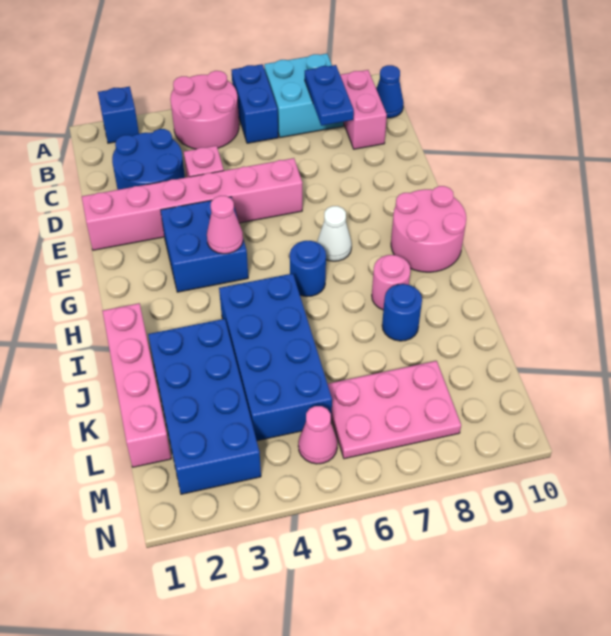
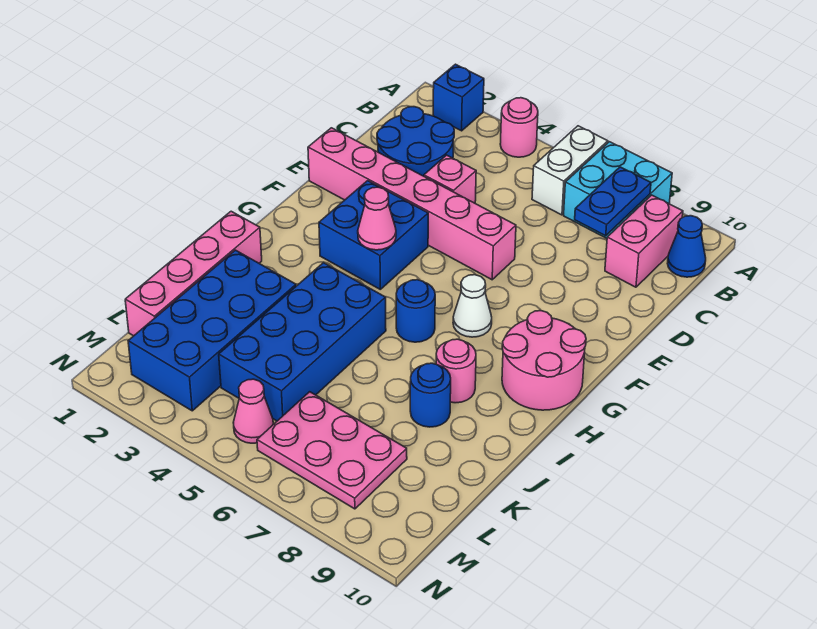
pink round brick A4:B5 level 1 -> pink round brick A4 level 1
blue brick A6:B6 level 1 -> white brick A6:B6 level 1

